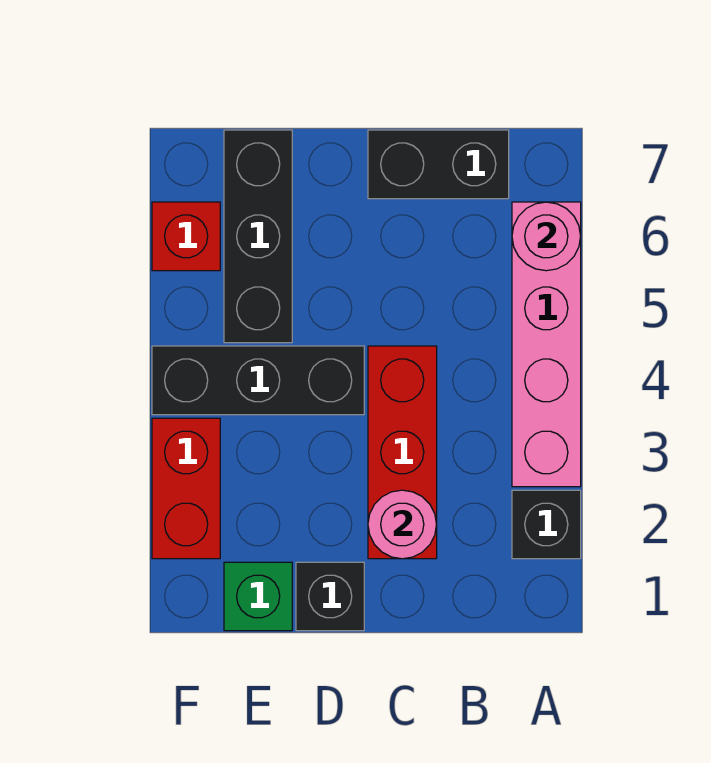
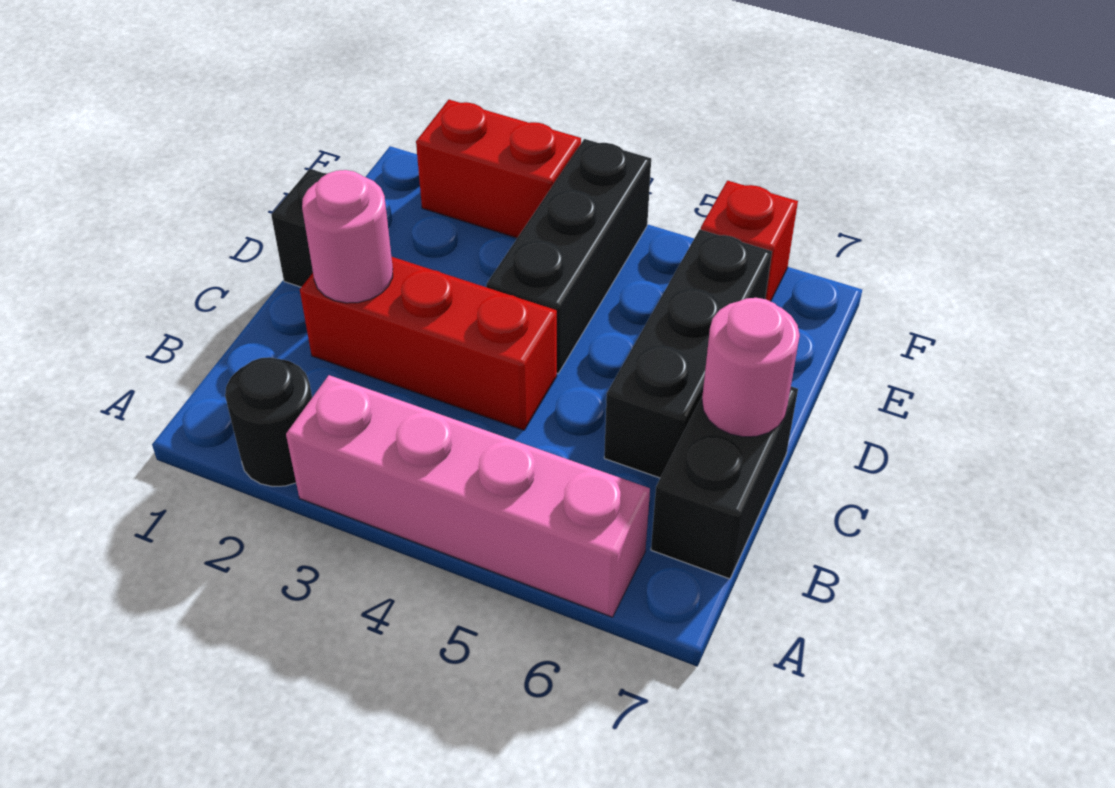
black brick A2 level 1 -> black round brick A2 level 1
pink round brick A6 level 2 -> pink round brick C7 level 2
green brick E1 level 1 -> none
black brick E5:E7 level 1 -> black brick C6:E6 level 1

